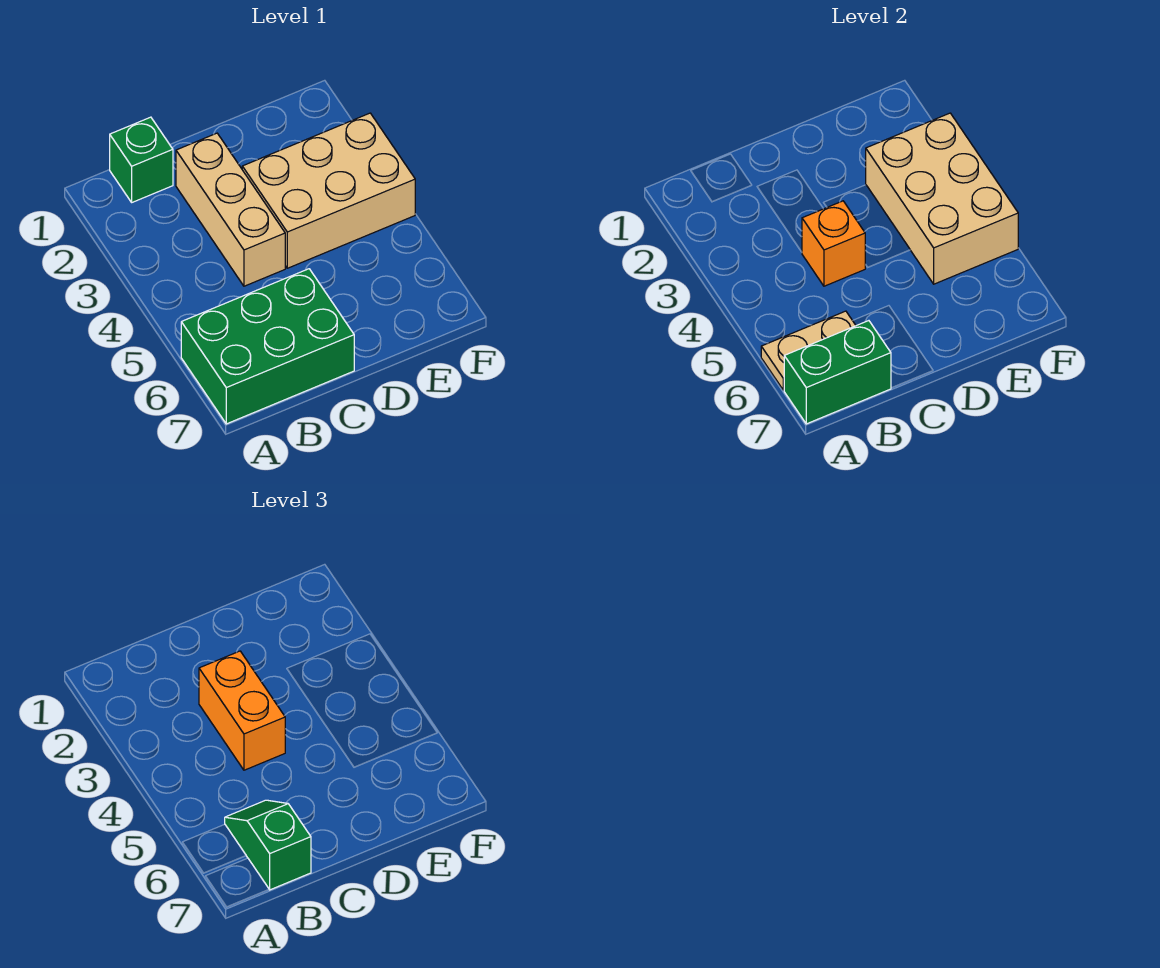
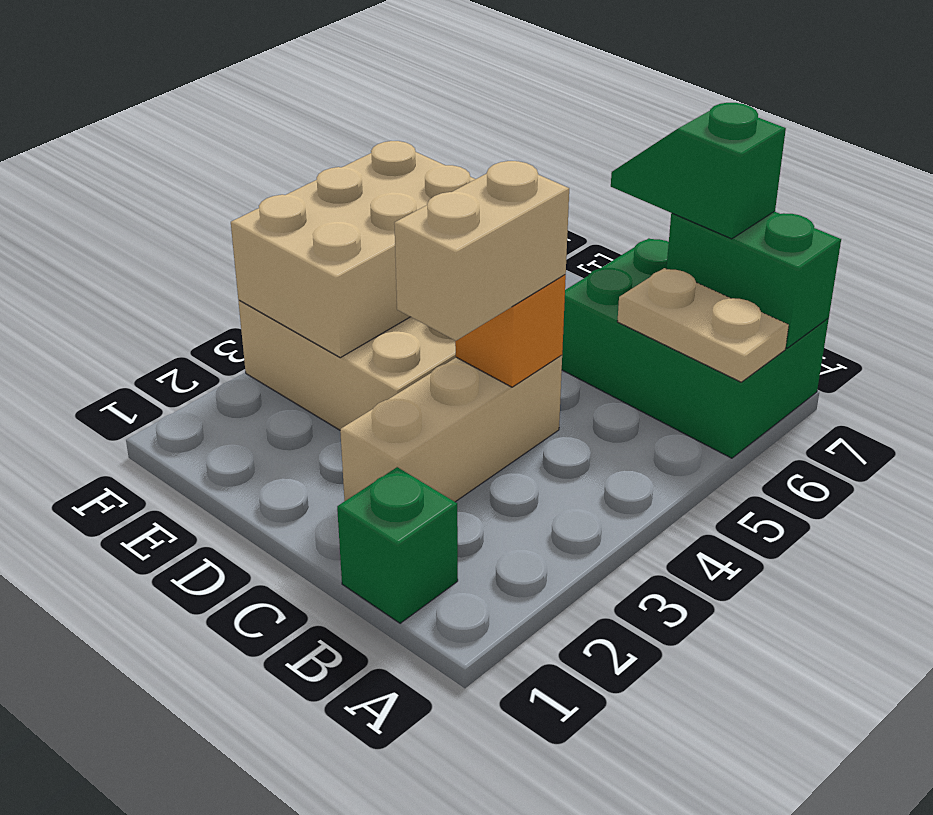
green slope B6:B7 level 3 top 7 -> green slope B7:C7 level 3 top B
orange brick C3:C4 level 3 -> tan brick C3:C4 level 3

